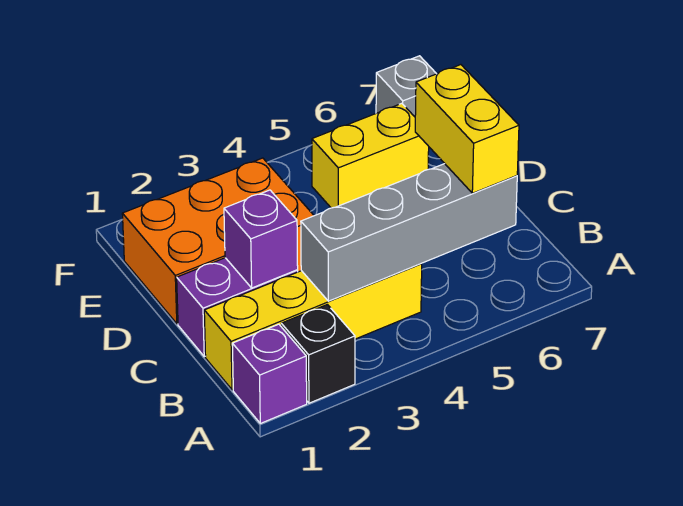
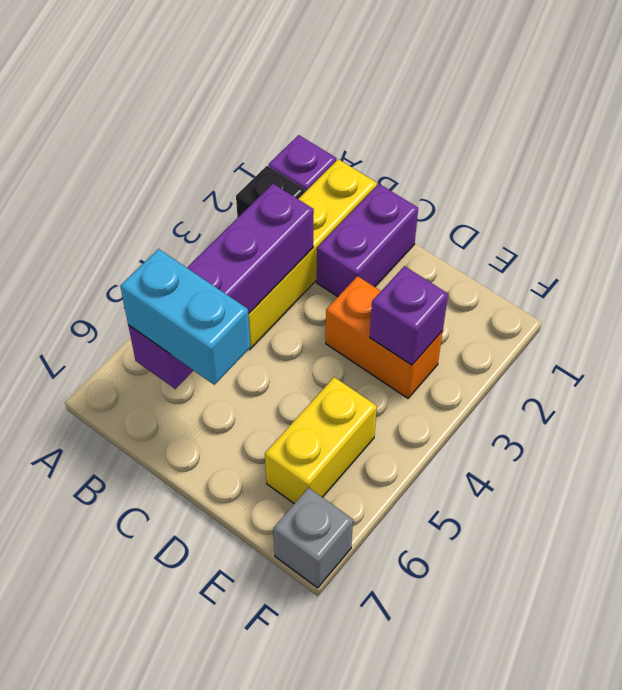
grey brick B3:B6 level 2 -> purple brick B3:B6 level 2
yellow brick B6:C6 level 3 -> cyan brick B6:C6 level 3
purple brick C2 level 2 -> purple brick E3 level 2
orange brick D1:E3 level 1 -> orange brick D3:E3 level 1

